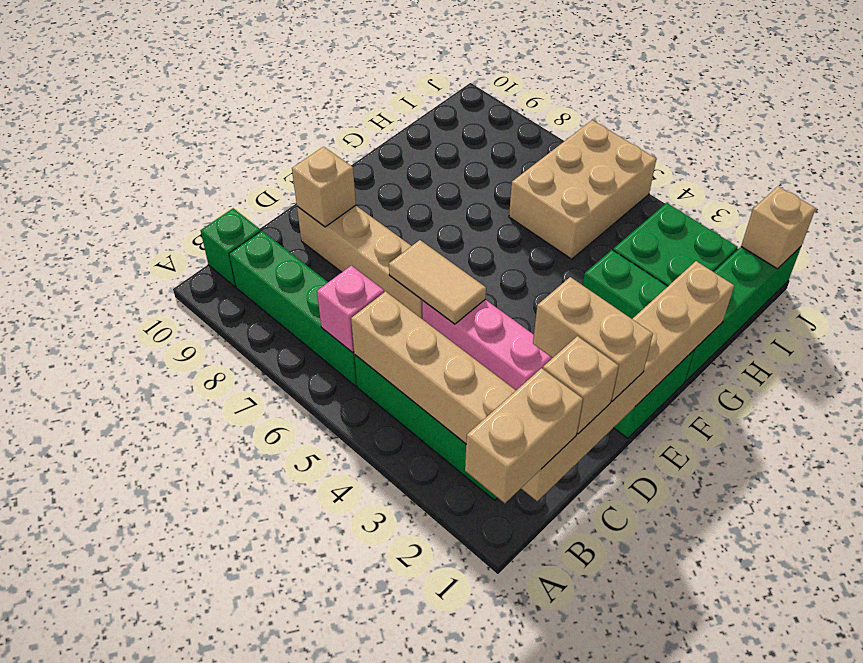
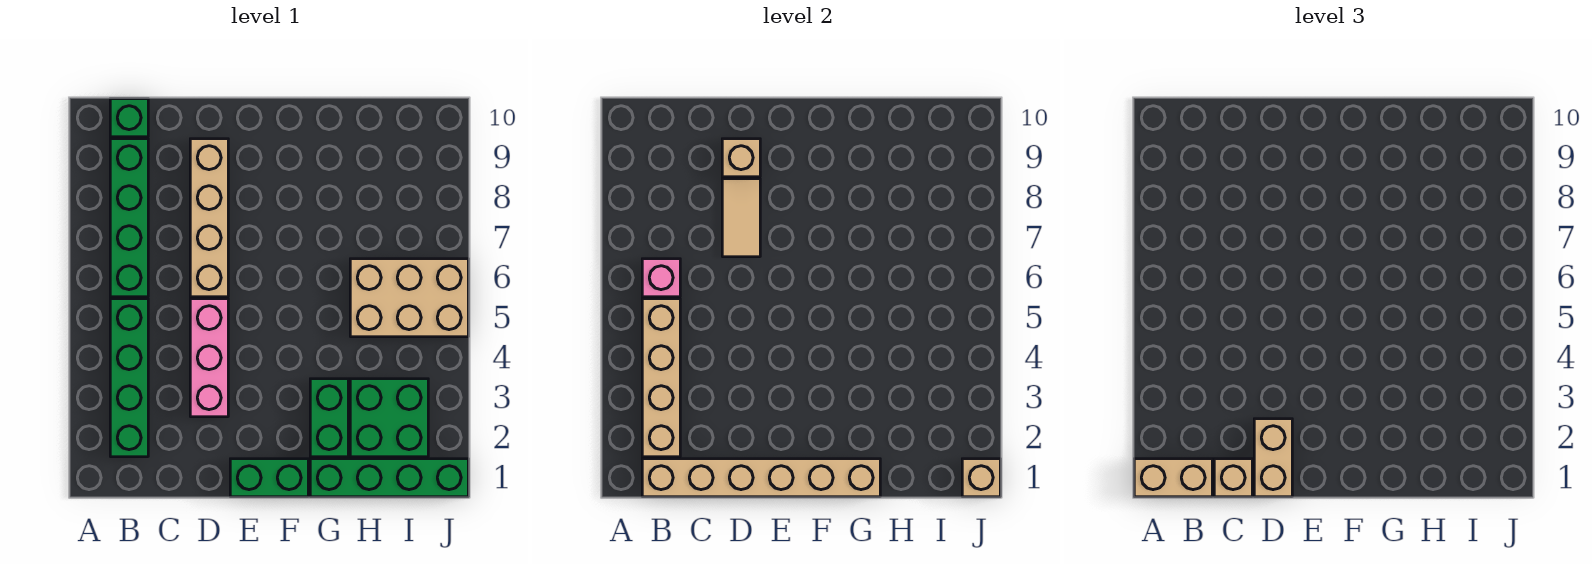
tan tile D5:D6 level 2 -> tan tile D7:D8 level 2

